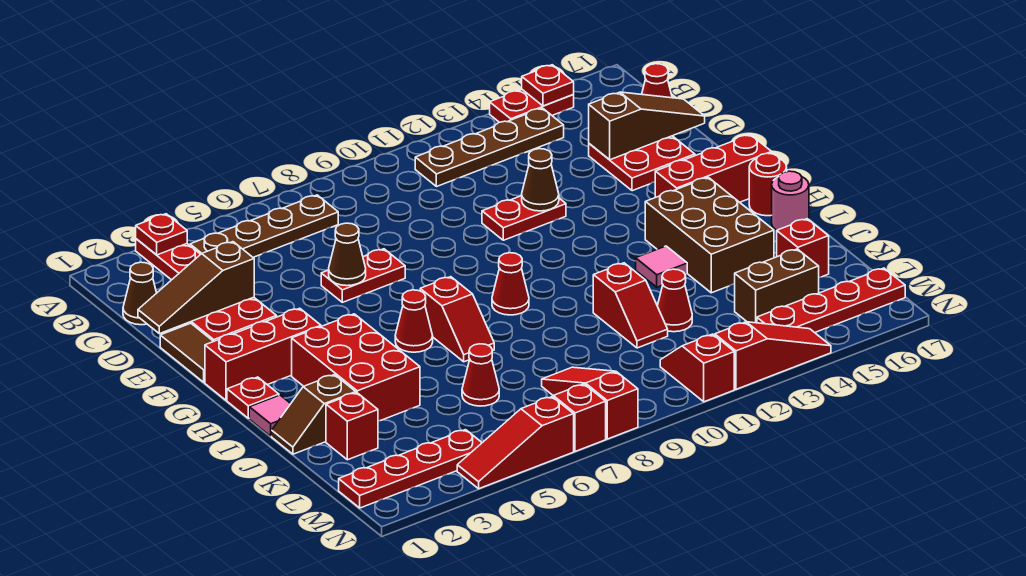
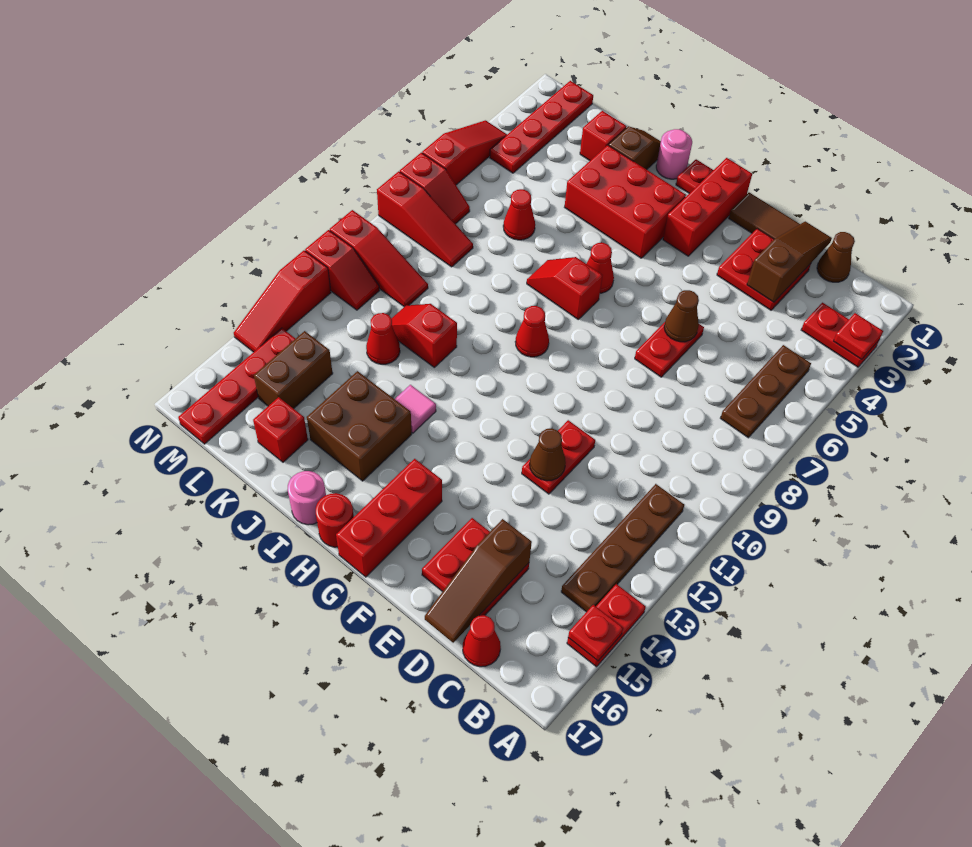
brown plate B4:B7 level 1 -> brown plate B5:B7 level 1
brown brick H14:J15 level 1 -> brown brick I14:J15 level 1
pink tile I1 level 1 -> pink round brick I1 level 1
none -> red slope L10:N10 level 1 top N

